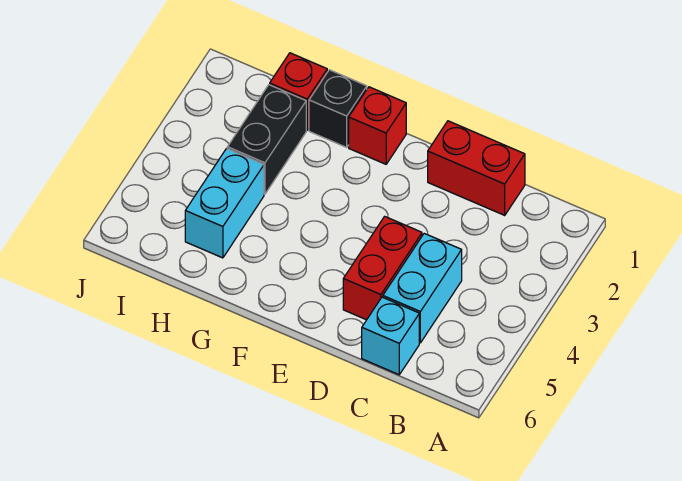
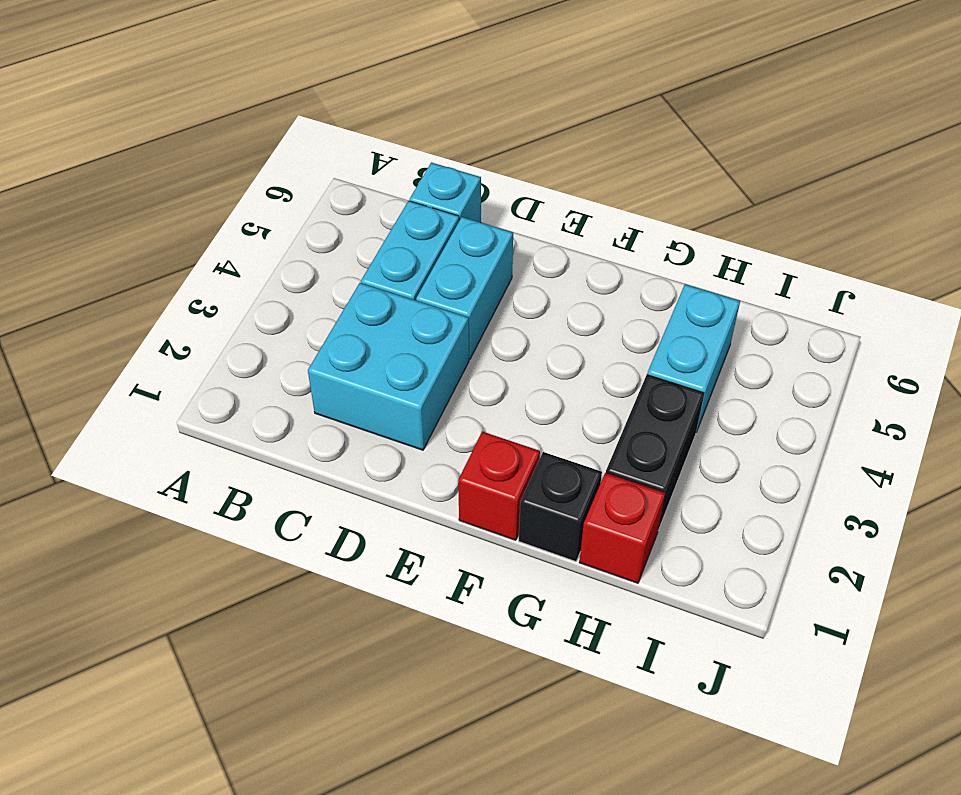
red brick C1:D1 level 1 -> none
none -> cyan brick C2:D3 level 1
red brick D4:D5 level 1 -> cyan brick D4:D5 level 1

